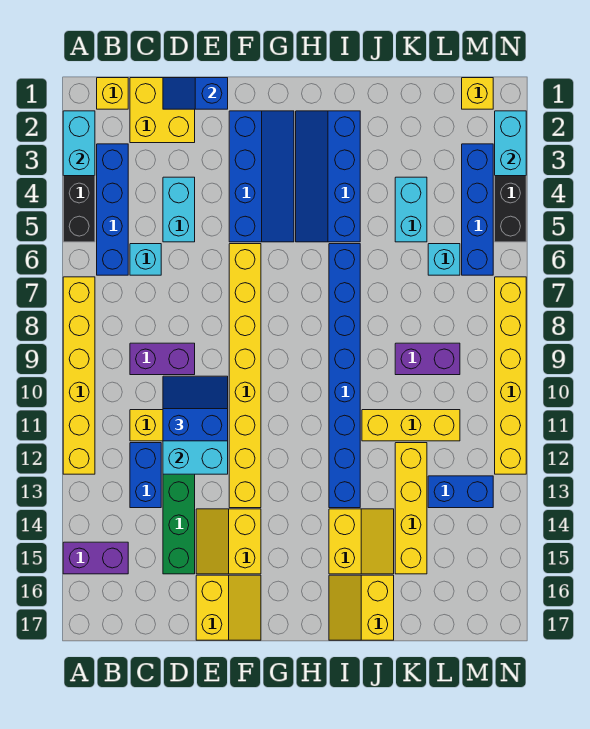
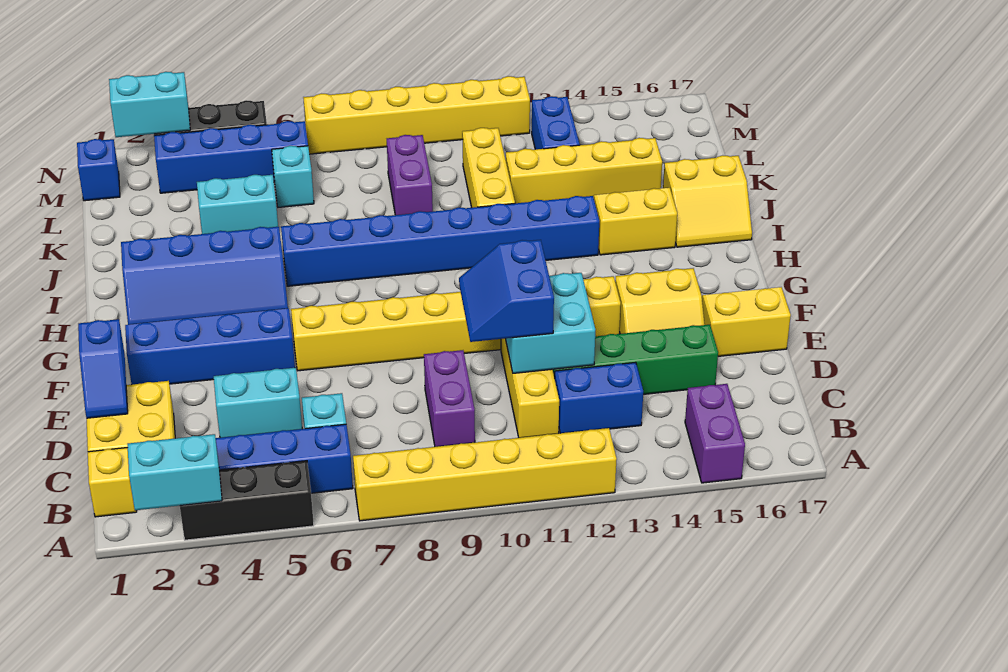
yellow brick M1 level 1 -> blue brick M1 level 1

